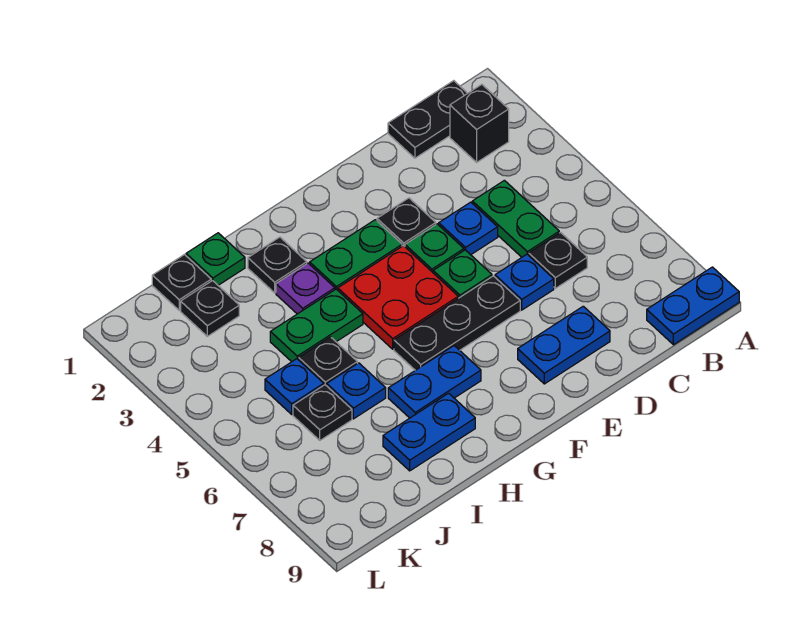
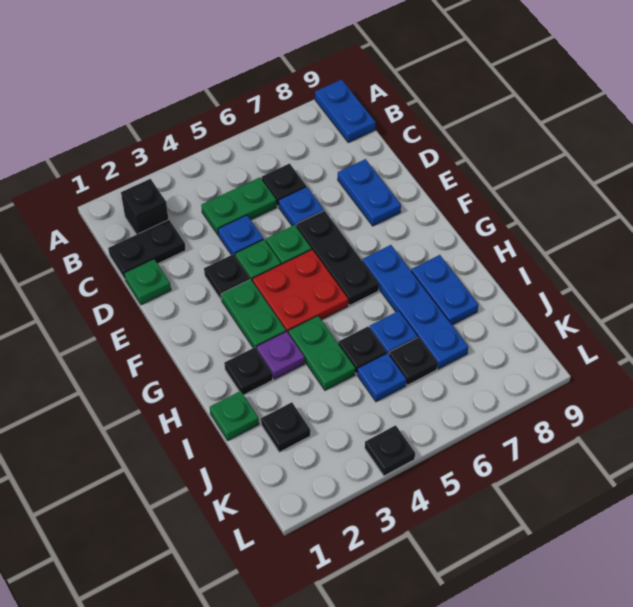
black plate B1:C1 level 1 -> black plate C1:C2 level 1
none -> green plate D1 level 1
blue plate G7:H7 level 1 -> blue plate G7:J7 level 1
black plate J1 level 1 -> black plate L4 level 1

